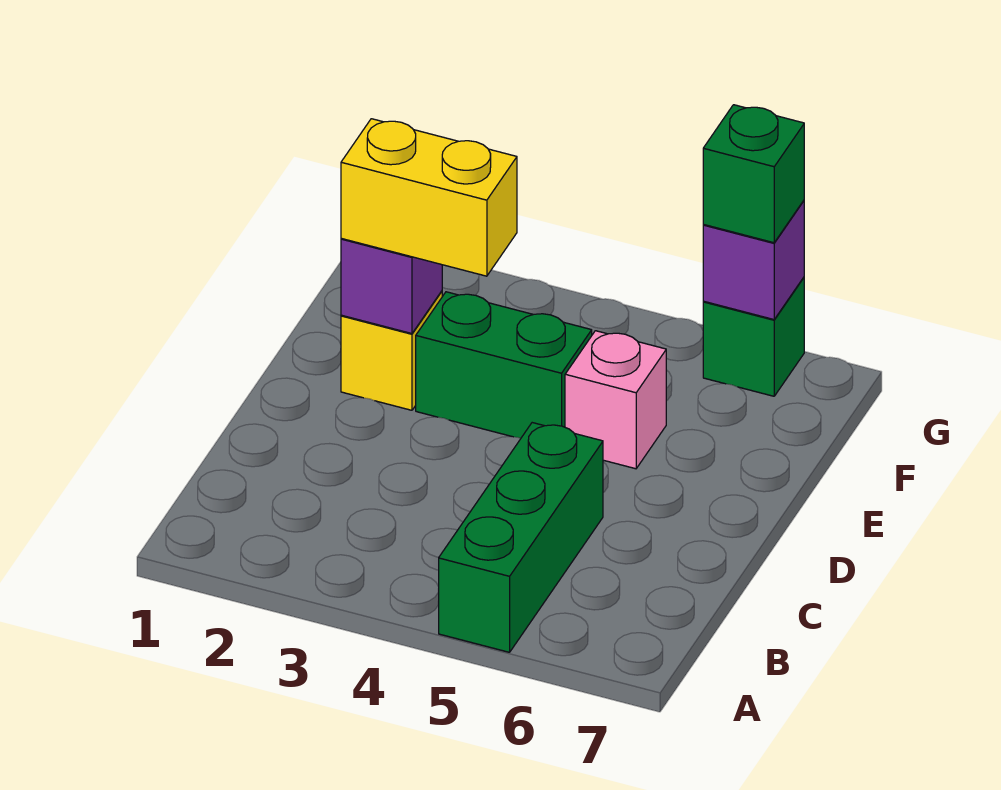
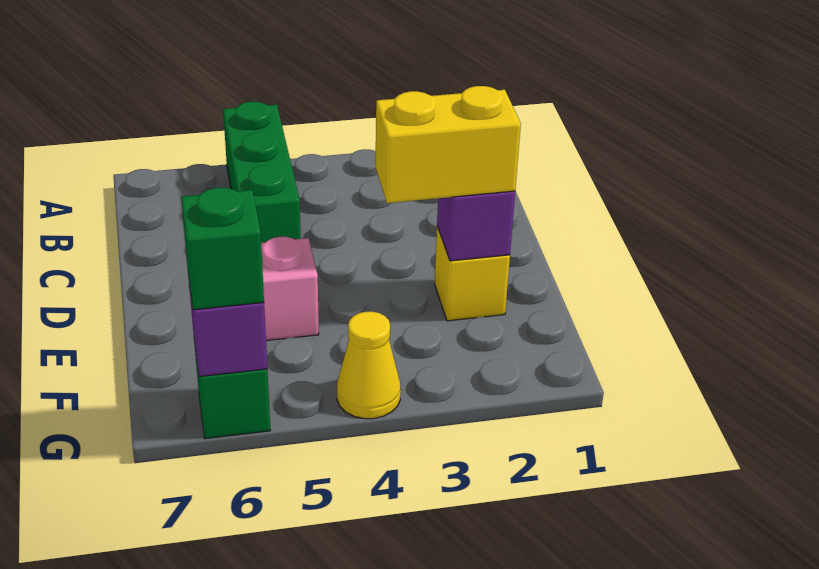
green brick E3:E4 level 1 -> none
none -> yellow cone G4 level 1

